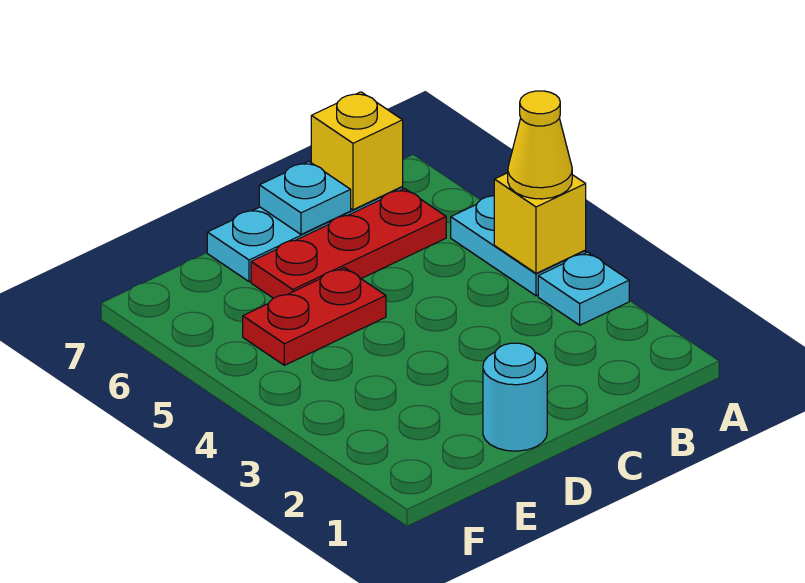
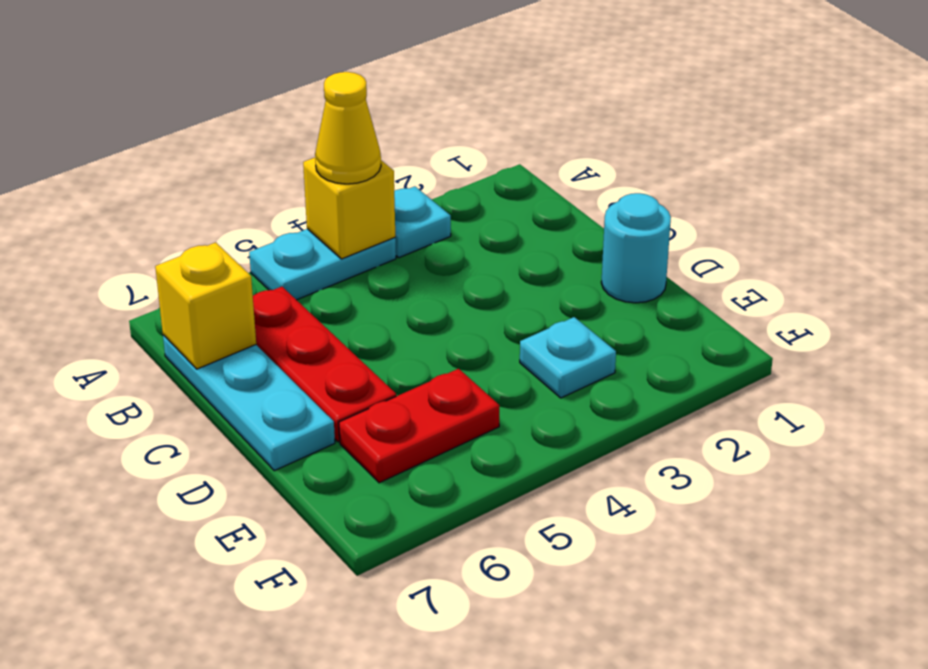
cyan plate C7 level 2 -> cyan plate E3 level 1
red plate D5:E5 level 1 -> red plate E5:E6 level 1

